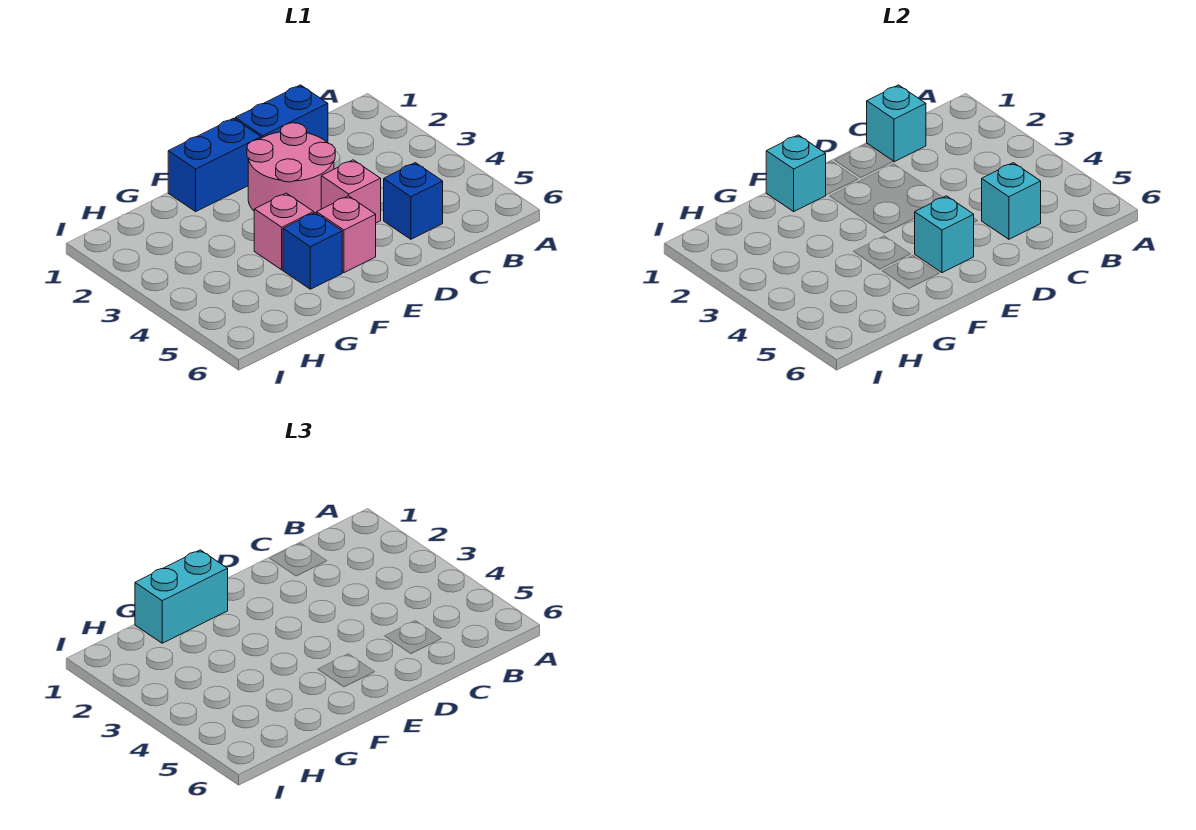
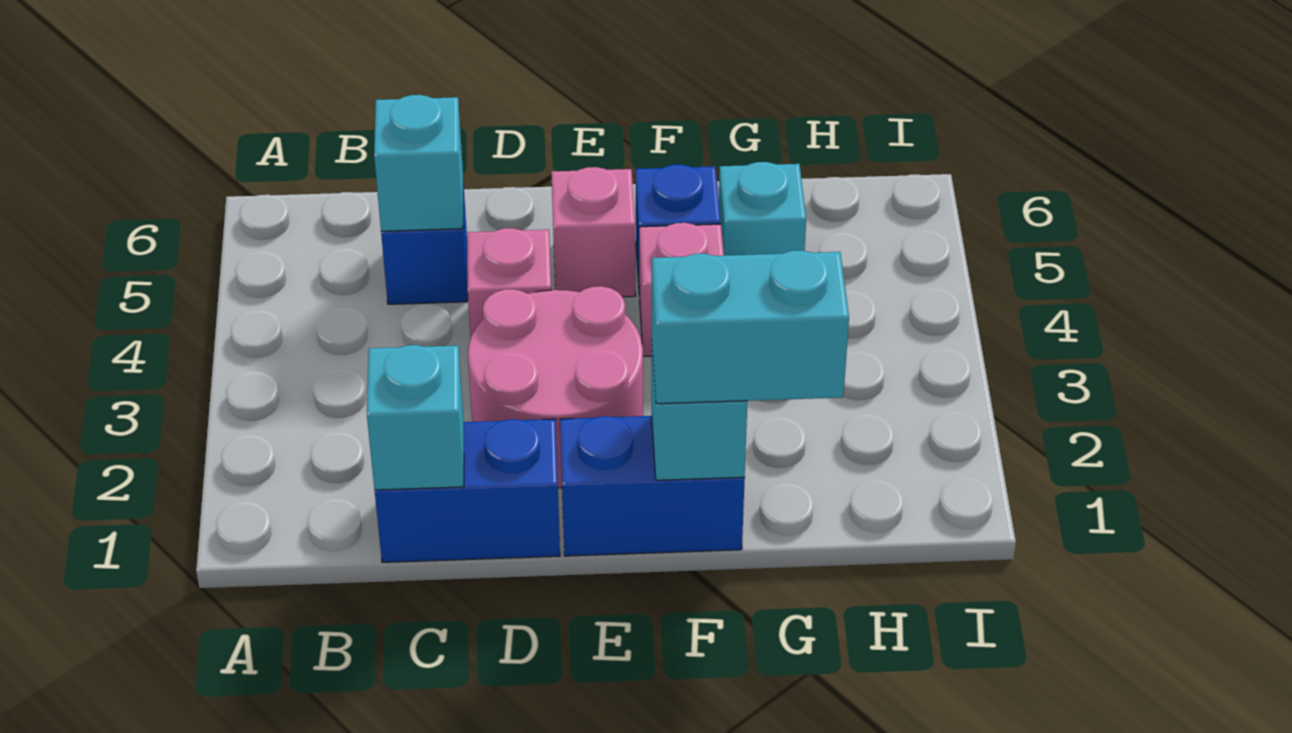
cyan brick E5 level 2 -> cyan brick G5 level 1

